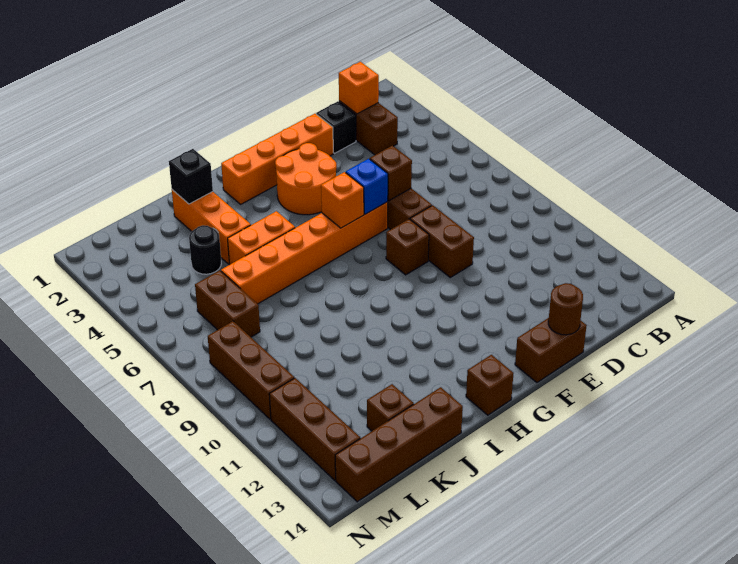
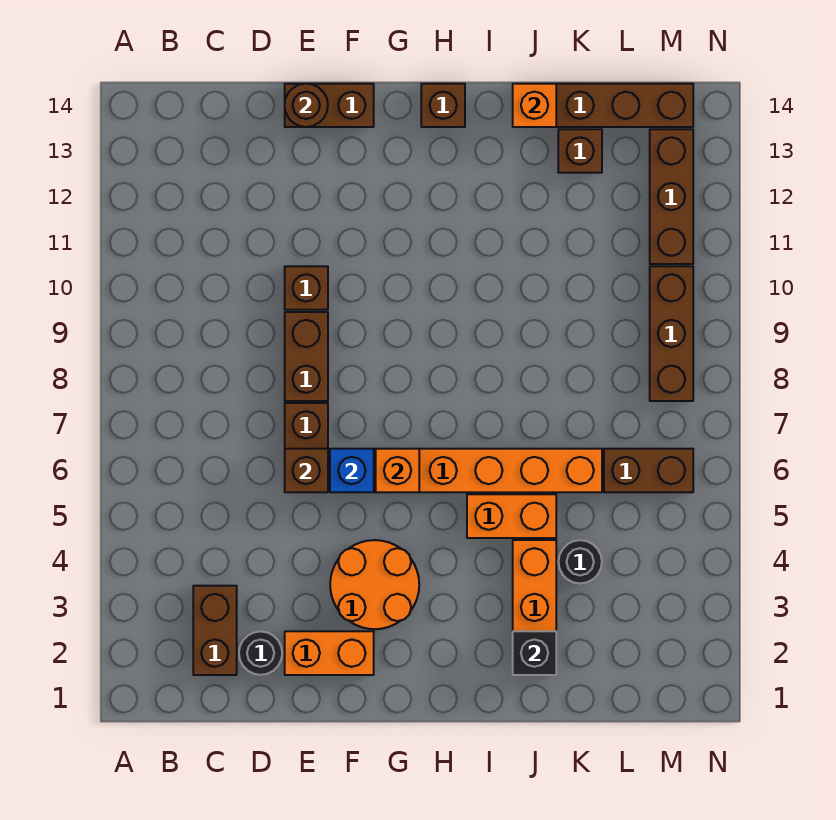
orange brick C2 level 2 -> orange brick J14 level 2
black brick D2 level 1 -> black round brick D2 level 1
orange brick E2:H2 level 1 -> orange brick E2:F2 level 1
brown brick F8 level 1 -> brown brick E10 level 1
brown brick L6:L7 level 1 -> brown brick L6:M6 level 1

